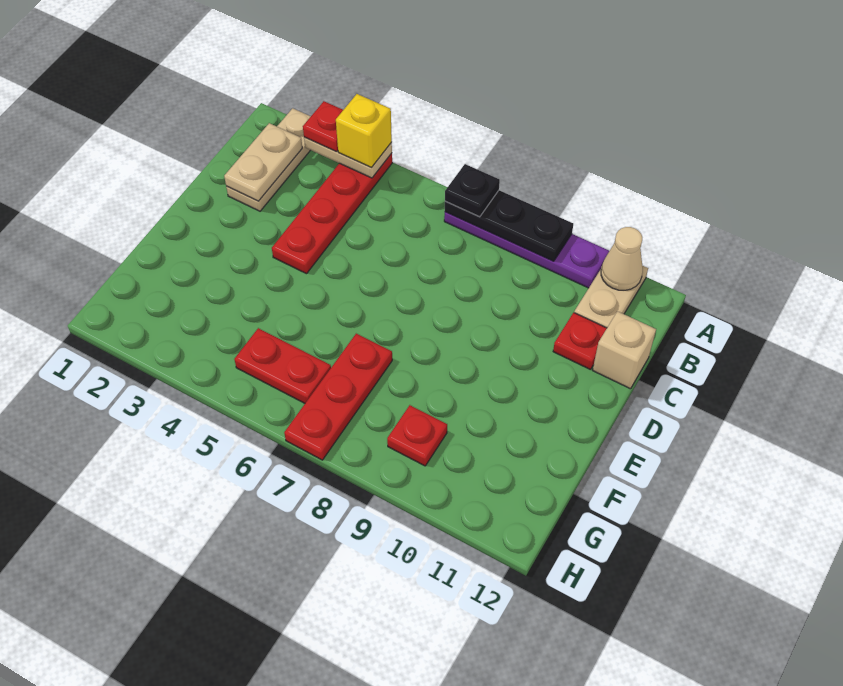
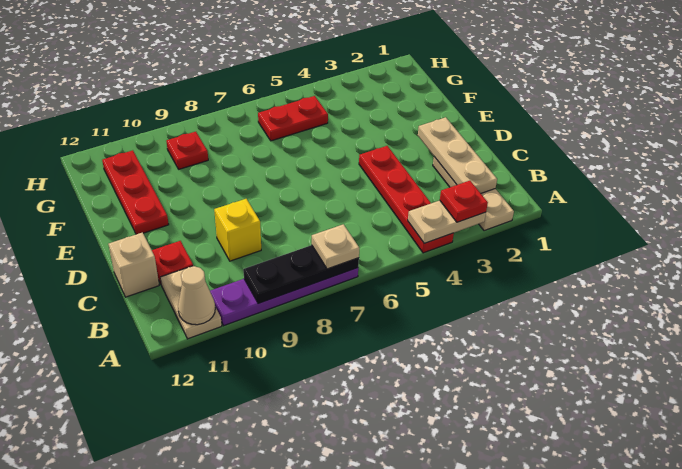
yellow brick A4 level 3 -> yellow brick C9 level 1
black plate A7 level 3 -> tan plate A7 level 3
tan plate B2:C2 level 2 -> tan plate B2:D2 level 2
red plate F7:H7 level 1 -> red plate E11:G11 level 1

